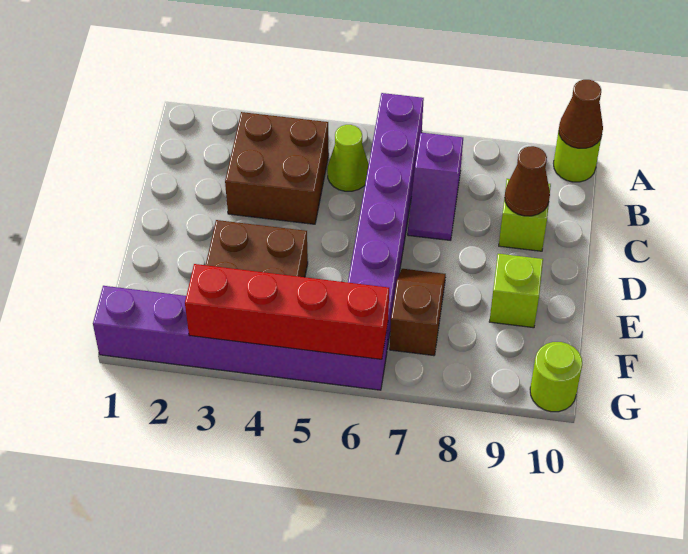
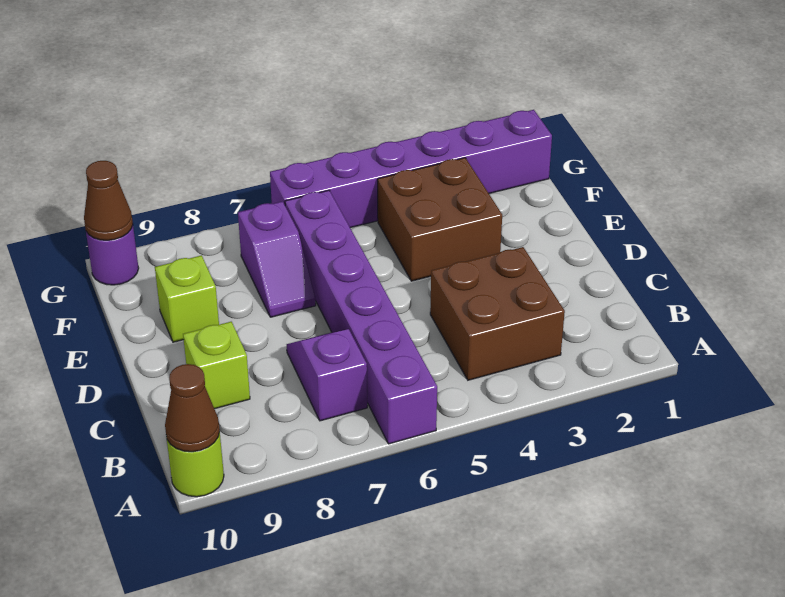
lime cone B5 level 1 -> none
brown cone C9 level 2 -> brown cone G10 level 2
brown slope E7:F7 level 1 top F -> purple slope E7:F7 level 1 top F
red brick G3:G6 level 2 -> none
lime round brick G10 level 1 -> purple round brick G10 level 1

